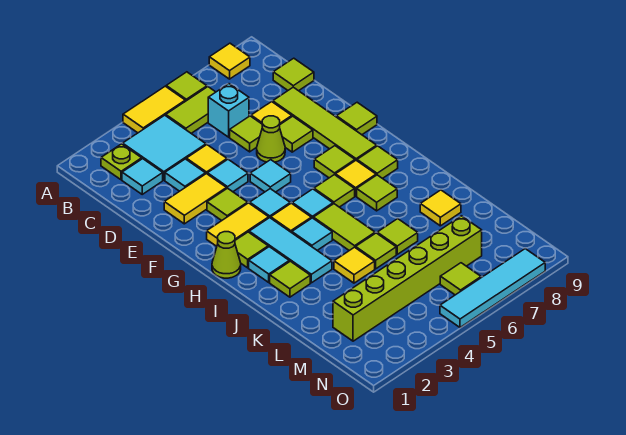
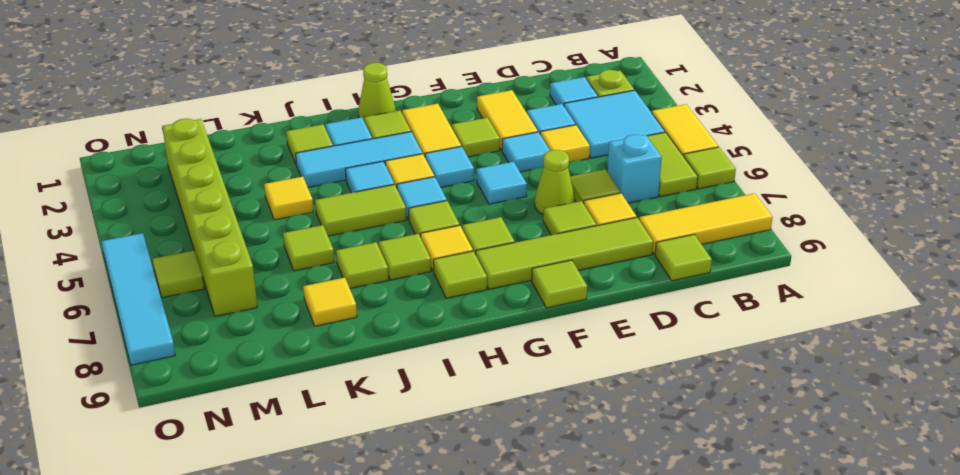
yellow tile A8 level 1 -> yellow tile A8:C8 level 1
lime tile K5 level 1 -> lime tile J7 level 1

